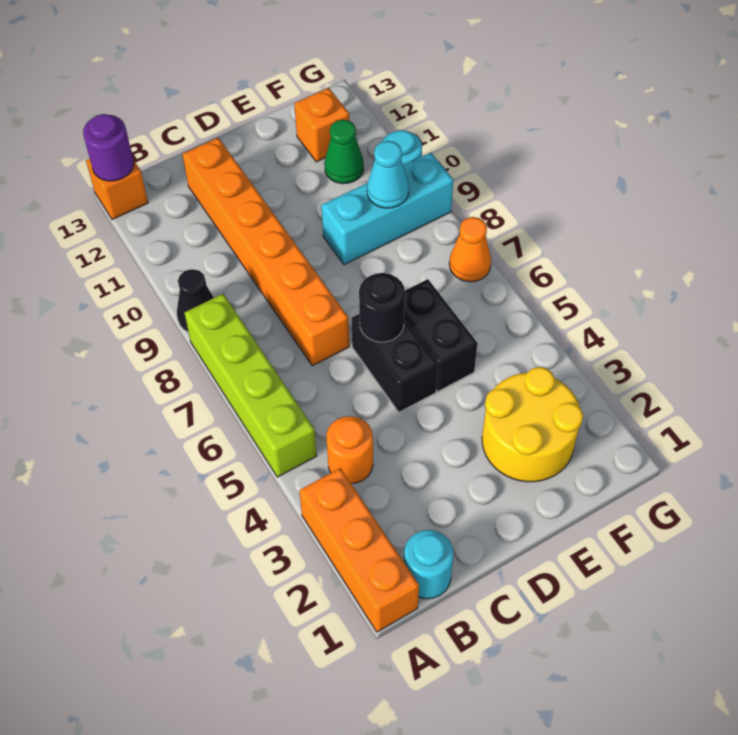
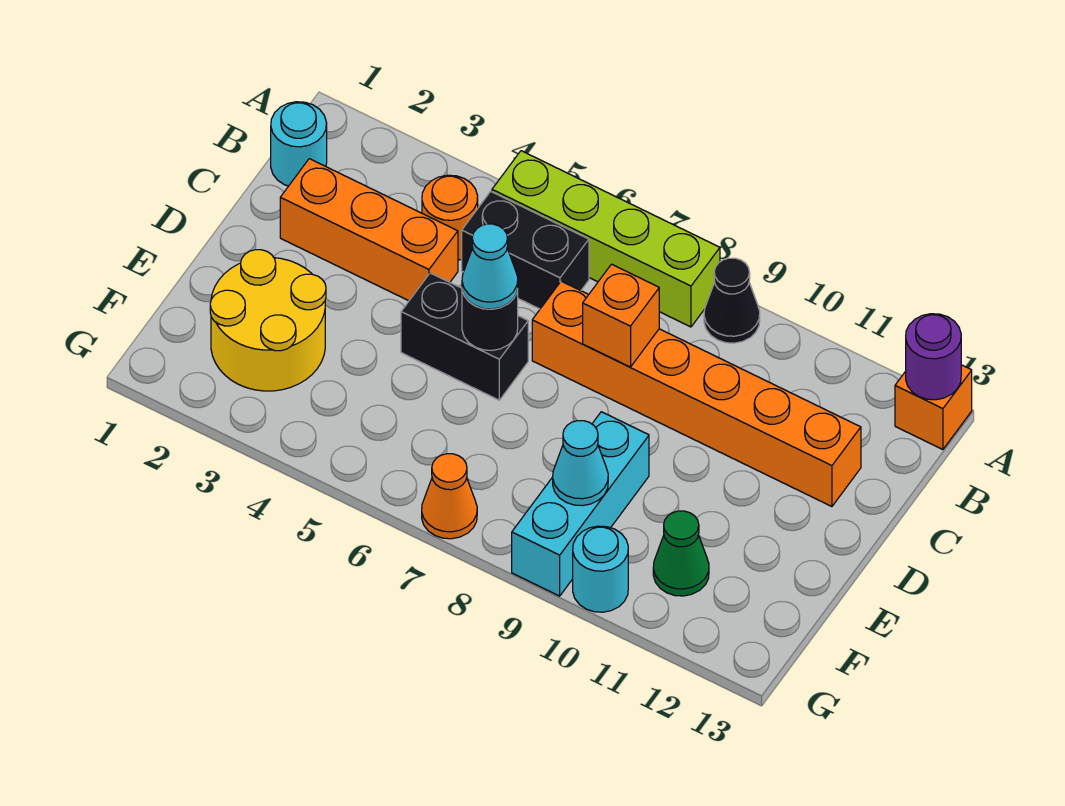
orange brick A1:A3 level 1 -> orange brick C2:C4 level 1
none -> cyan cone D6 level 3
black brick E5:E6 level 1 -> black brick B5:B6 level 1
orange brick F12 level 1 -> orange brick C8 level 2

